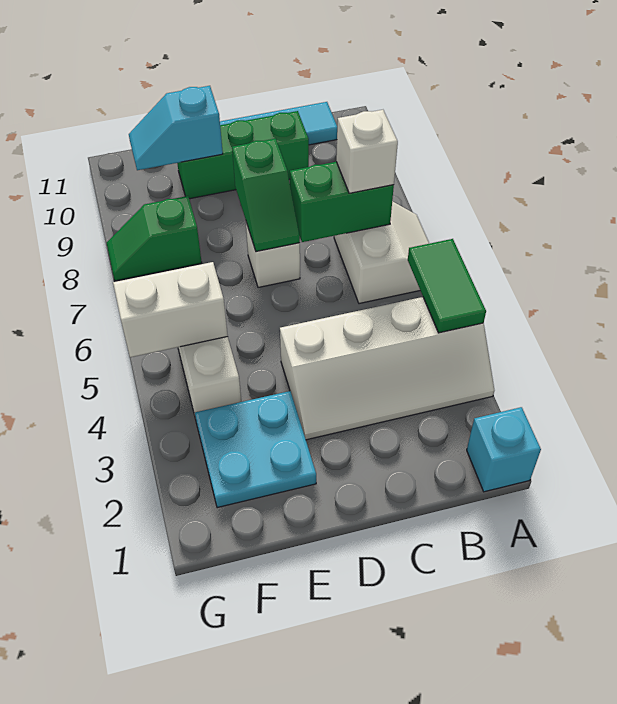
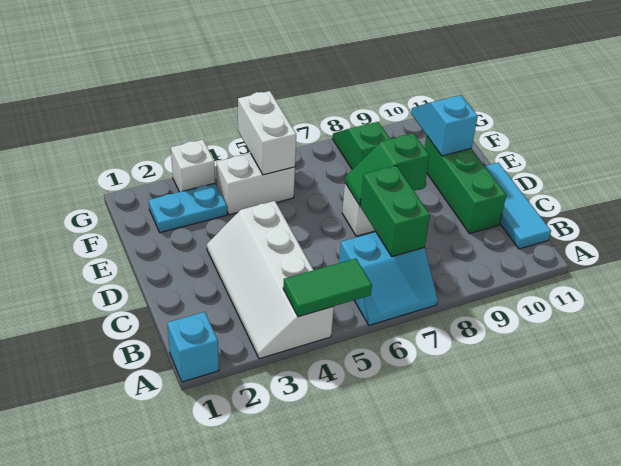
white slope A6:B7 level 1 top B -> cyan slope A6:B7 level 1 top B
white brick B7 level 3 -> white brick G3 level 1
cyan plate E2:F3 level 1 -> cyan plate F2:F3 level 1

